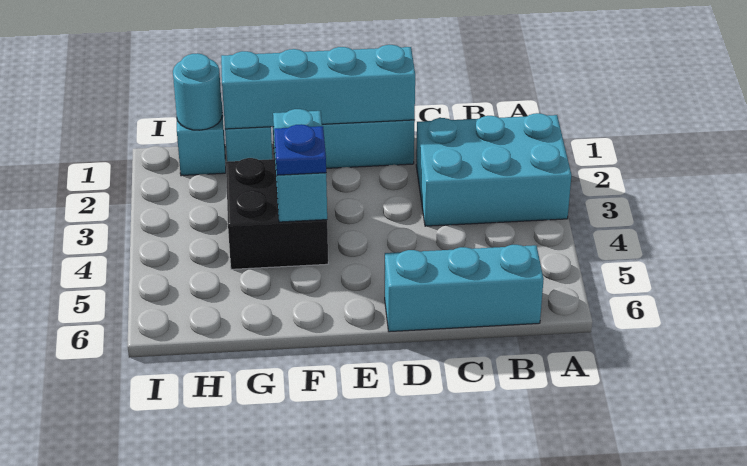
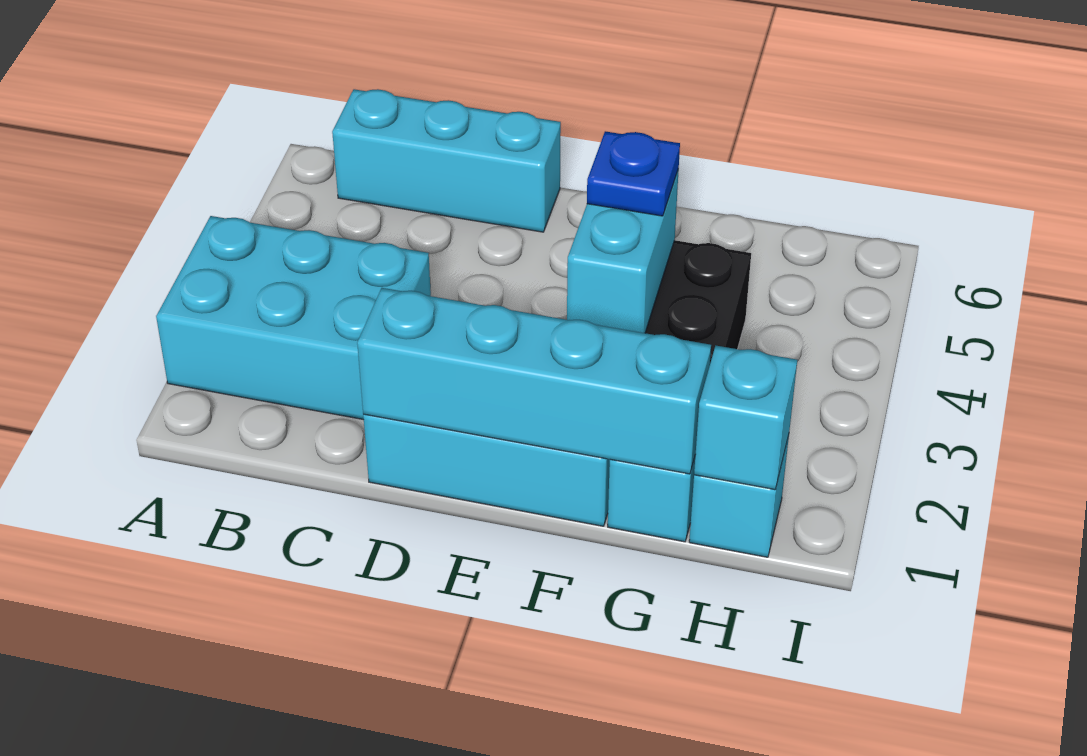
cyan round brick H1 level 2 -> cyan brick H1 level 2

